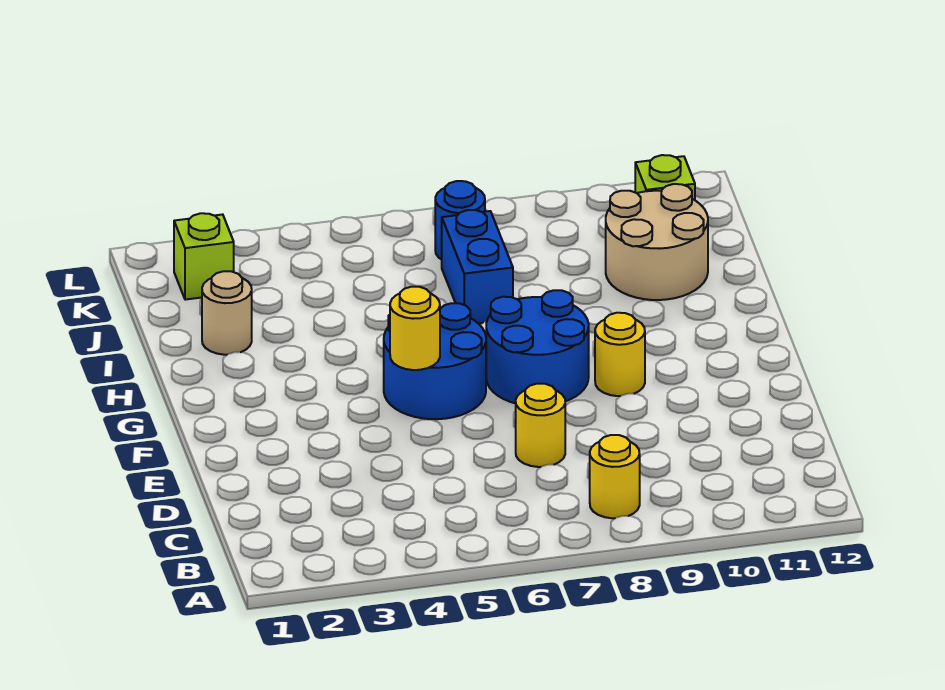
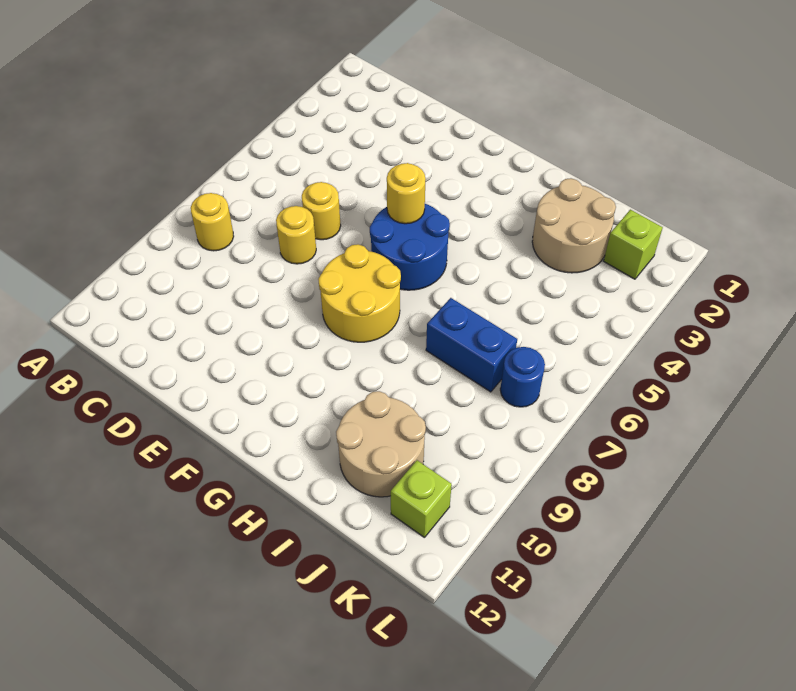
blue round brick F7:G8 level 1 -> yellow round brick F7:G8 level 1
yellow round brick F9 level 1 -> yellow round brick D6 level 1
tan round brick I2 level 1 -> tan round brick I2:J3 level 1

